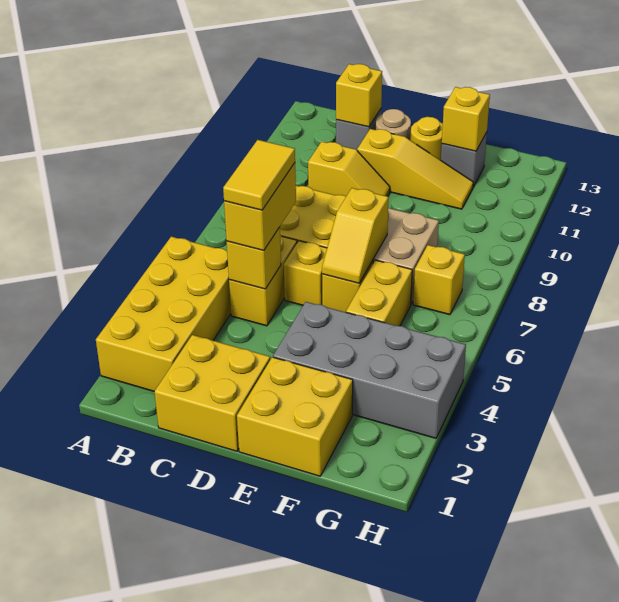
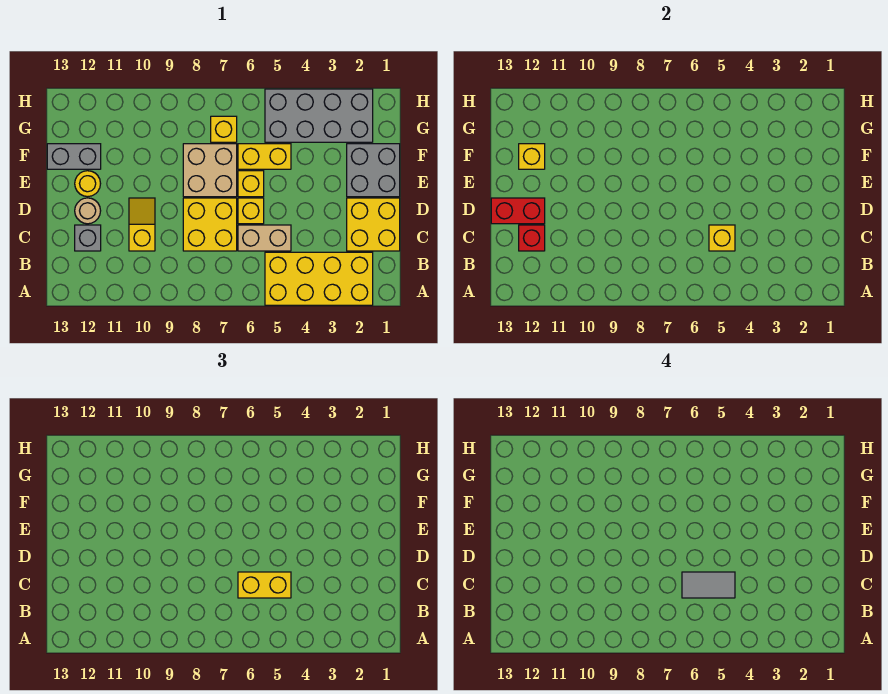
yellow brick C5:C6 level 1 -> tan brick C5:C6 level 1
yellow tile C5:C6 level 4 -> grey tile C5:C6 level 4
yellow brick C12 level 2 -> red brick C12 level 2
yellow slope D11:F11 level 1 top D -> none
none -> red brick D12:D13 level 2
yellow brick E1:F2 level 1 -> grey brick E1:F2 level 1
grey brick E3:H4 level 1 -> grey brick G2:H5 level 1
yellow slope E6:E7 level 2 top 7 -> none
grey brick F12 level 1 -> grey brick F12:F13 level 1

